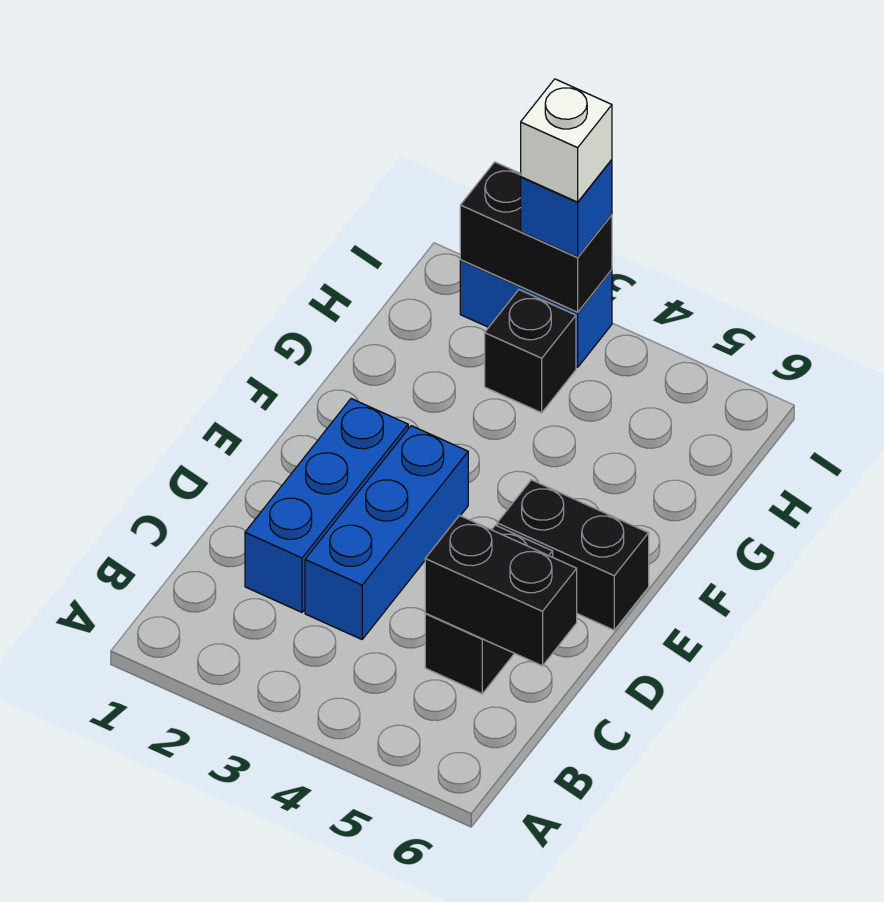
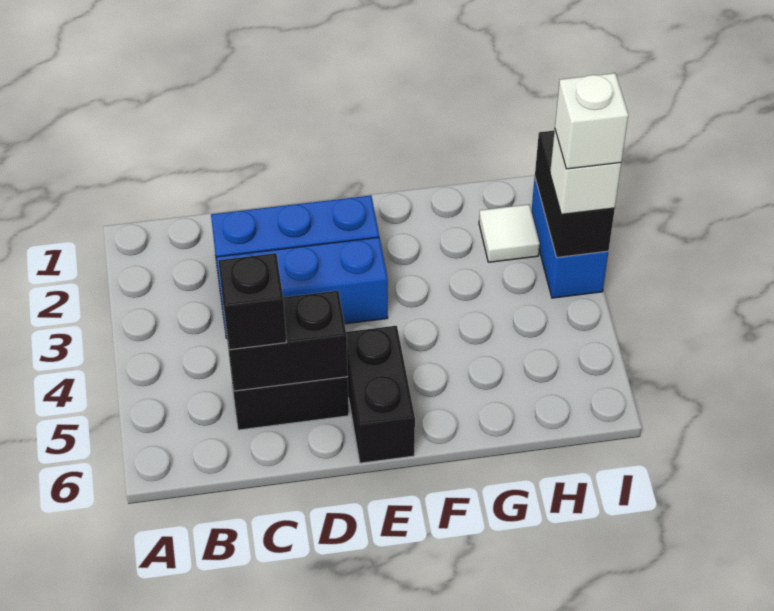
black brick C5:C6 level 2 -> black brick C5:D5 level 2
none -> white tile H2 level 1
black brick H3 level 1 -> black brick C5 level 3
blue brick I3 level 3 -> white brick I3 level 3

